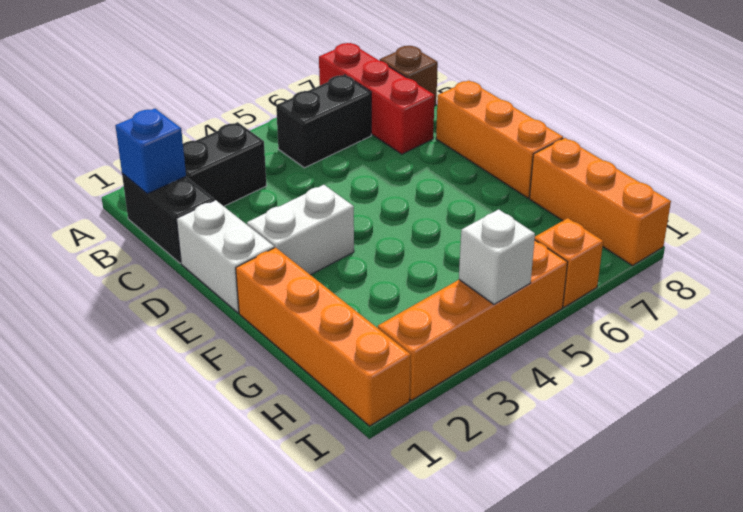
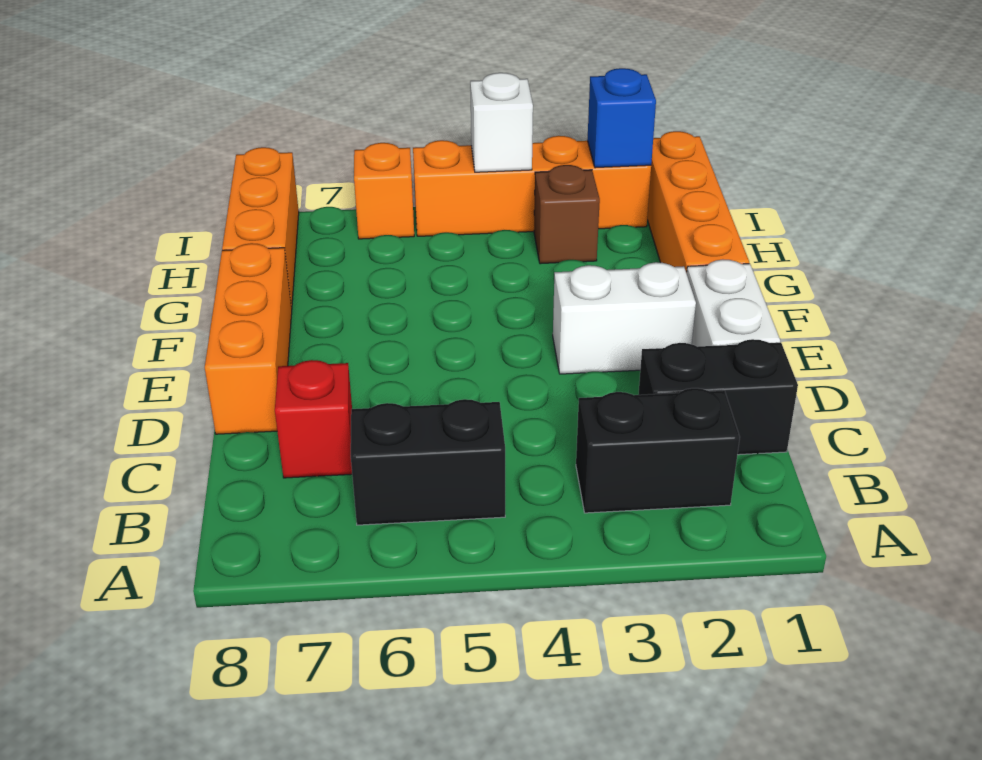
red brick A7:C7 level 1 -> red brick C7 level 1
black brick B1:C1 level 1 -> black brick C1:C2 level 1
blue brick B1 level 2 -> blue brick I2 level 2
brown brick B8 level 1 -> brown brick H3 level 1

